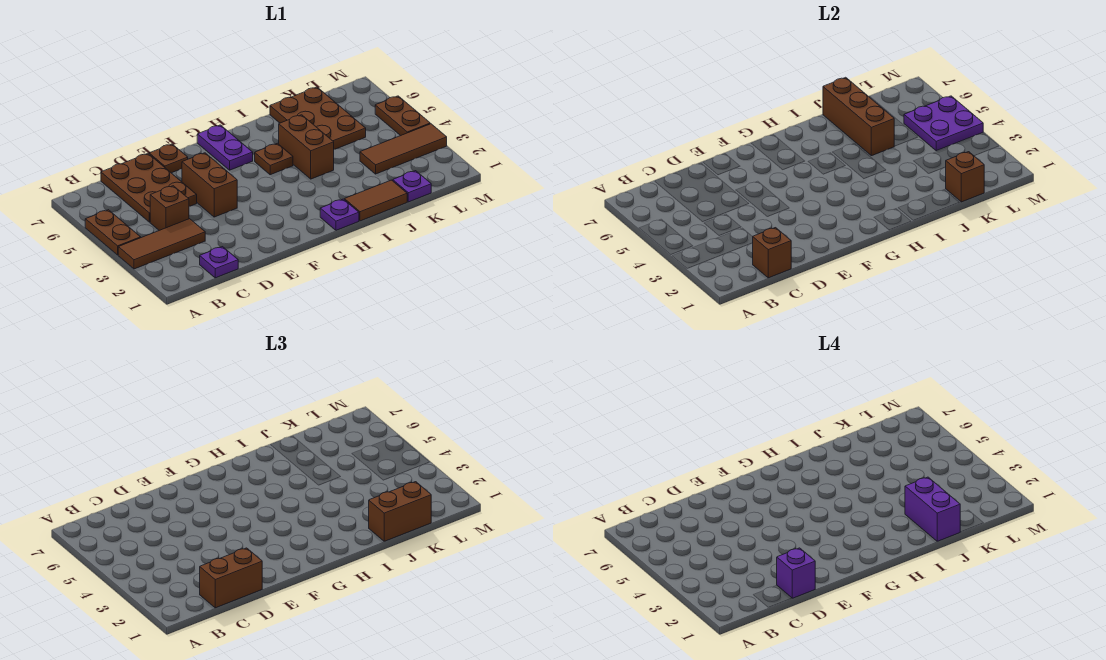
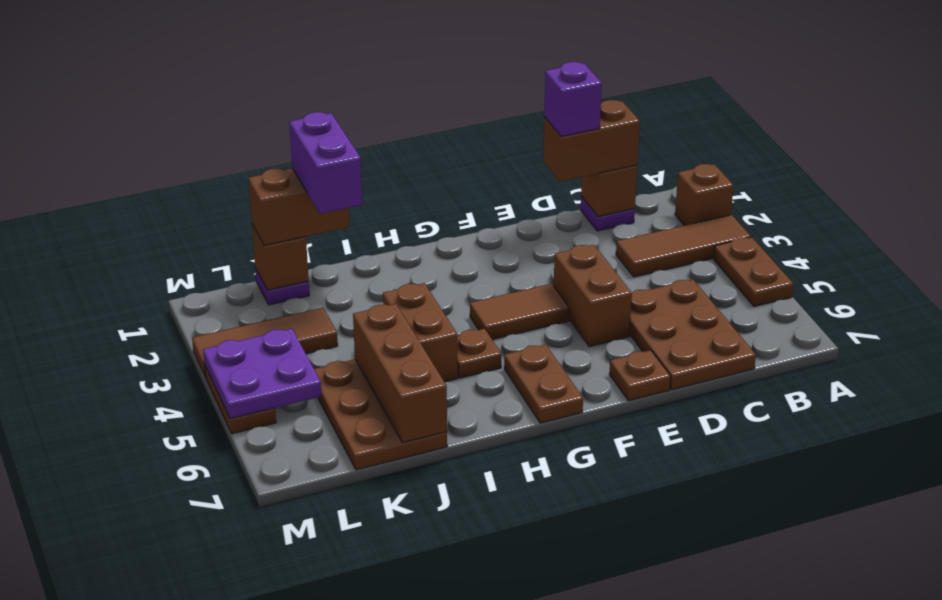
brown brick C4 level 1 -> brown brick A2 level 1
purple plate G6:G7 level 1 -> brown plate G6:G7 level 1
purple plate H1 level 1 -> none
brown tile I1:J1 level 1 -> brown tile F4:G4 level 1

